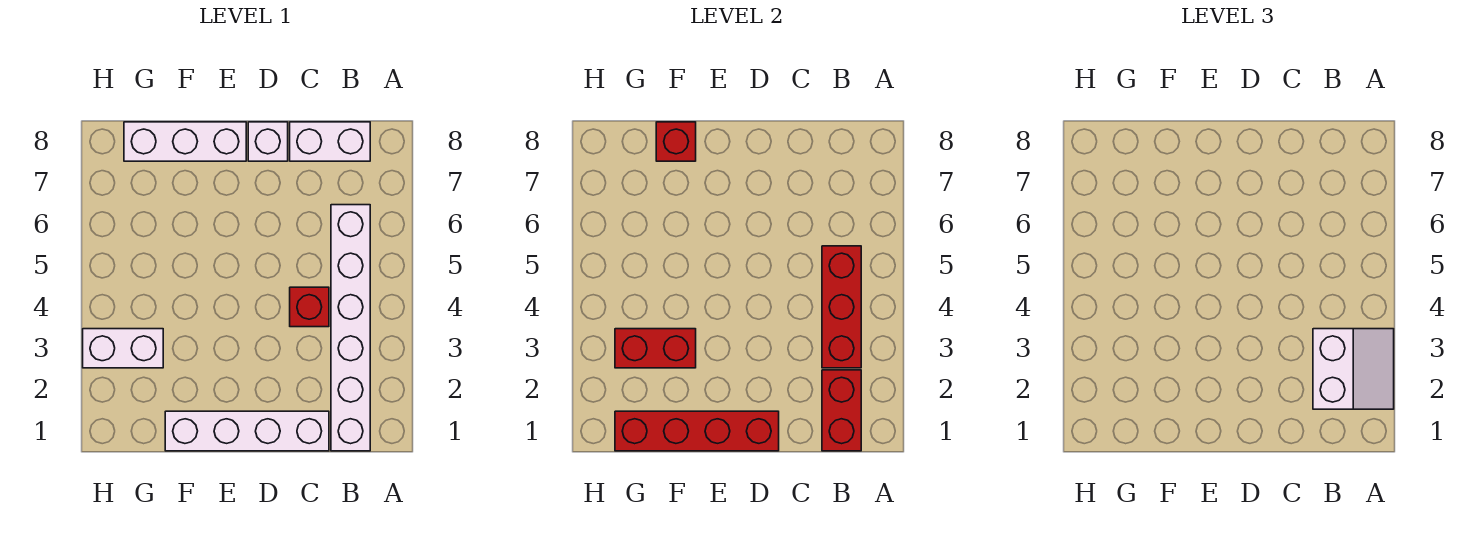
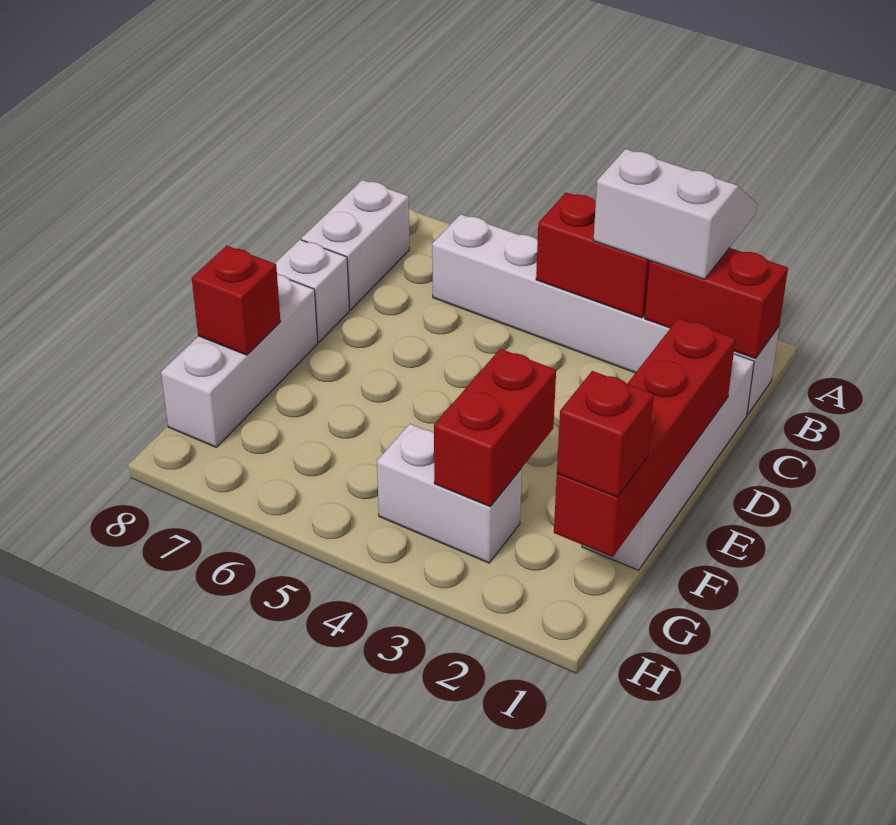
red brick B3:B5 level 2 -> red brick B3:B4 level 2
red brick C4 level 1 -> red brick G1 level 3
white brick G3:H3 level 1 -> white brick G3:G4 level 1

